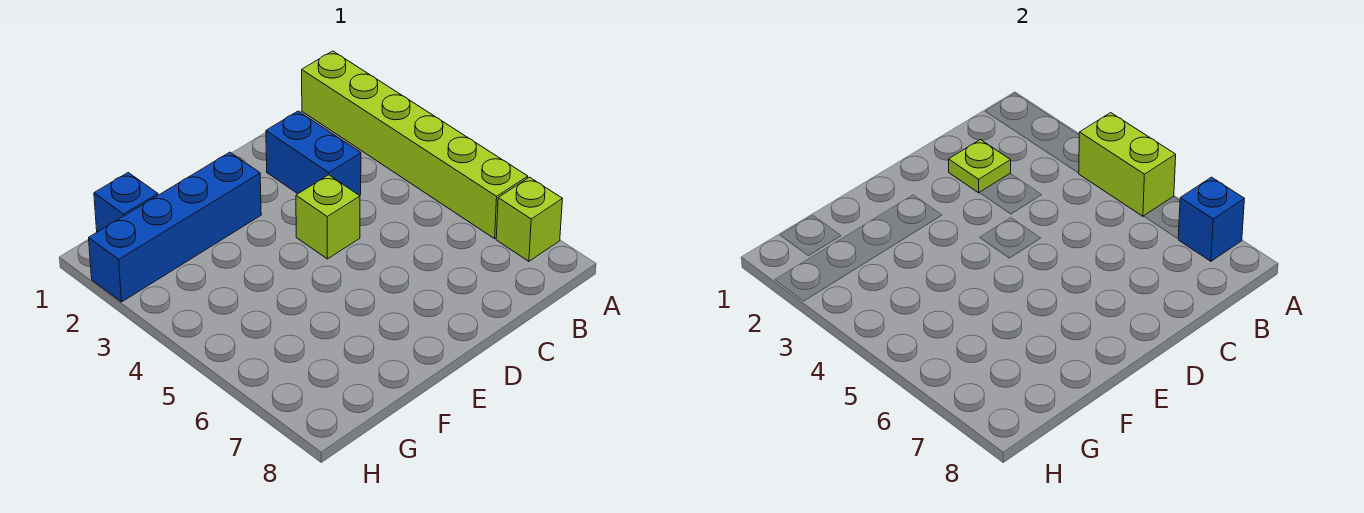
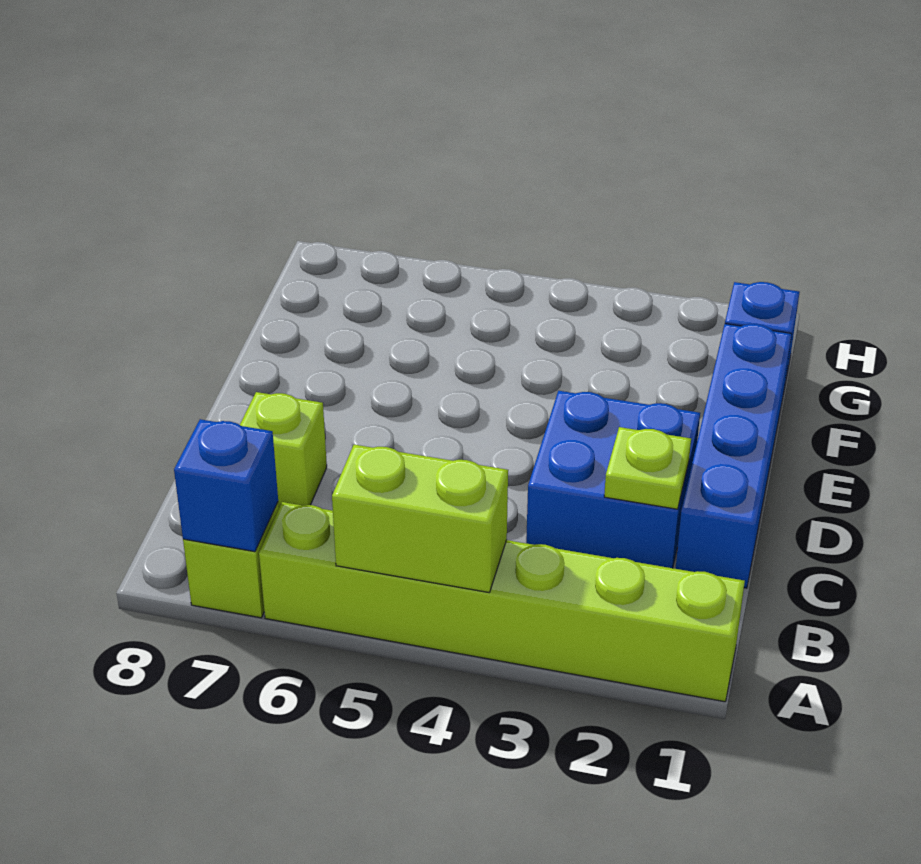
blue brick C2:C3 level 1 -> blue brick C2:D3 level 1
lime brick D4 level 1 -> lime brick C7 level 1
blue brick E2:H2 level 1 -> blue brick C1:F1 level 1

